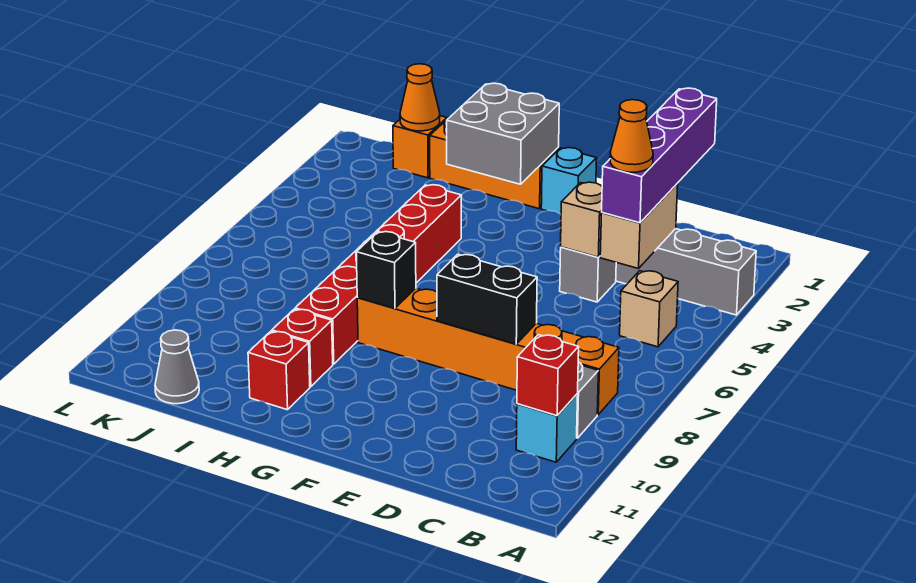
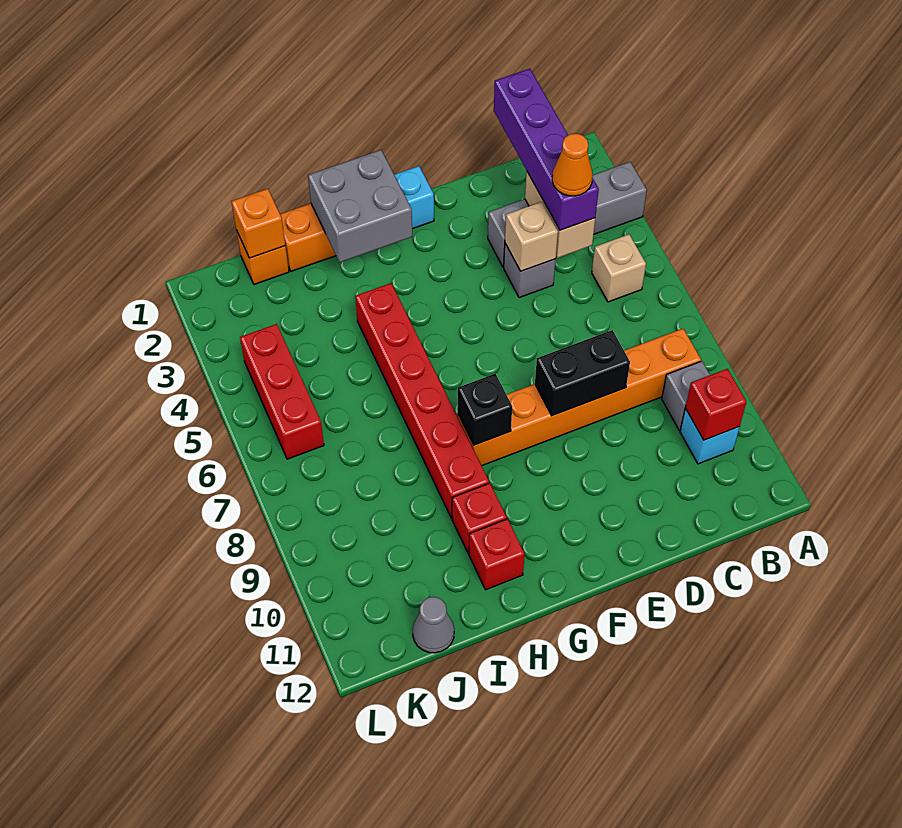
orange cone J1 level 2 -> orange brick J1 level 2
none -> red brick K4:K6 level 1

